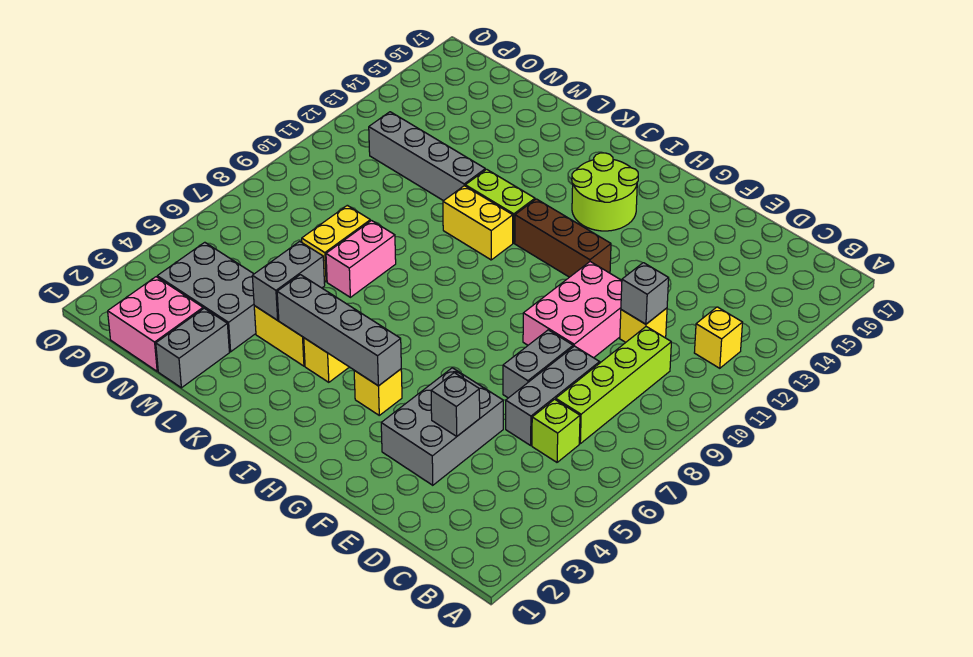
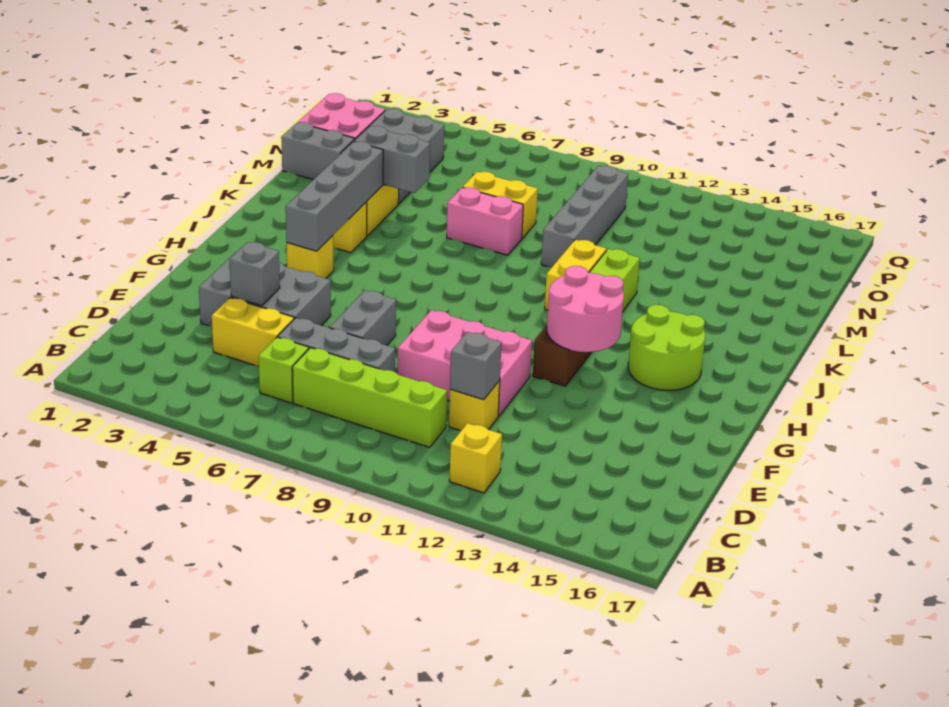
none -> yellow brick D4:D5 level 1
grey brick E7:E8 level 1 -> grey brick E7:F7 level 1
none -> pink round brick G12:H13 level 2
grey brick L12:O12 level 1 -> grey brick L10:O10 level 1

